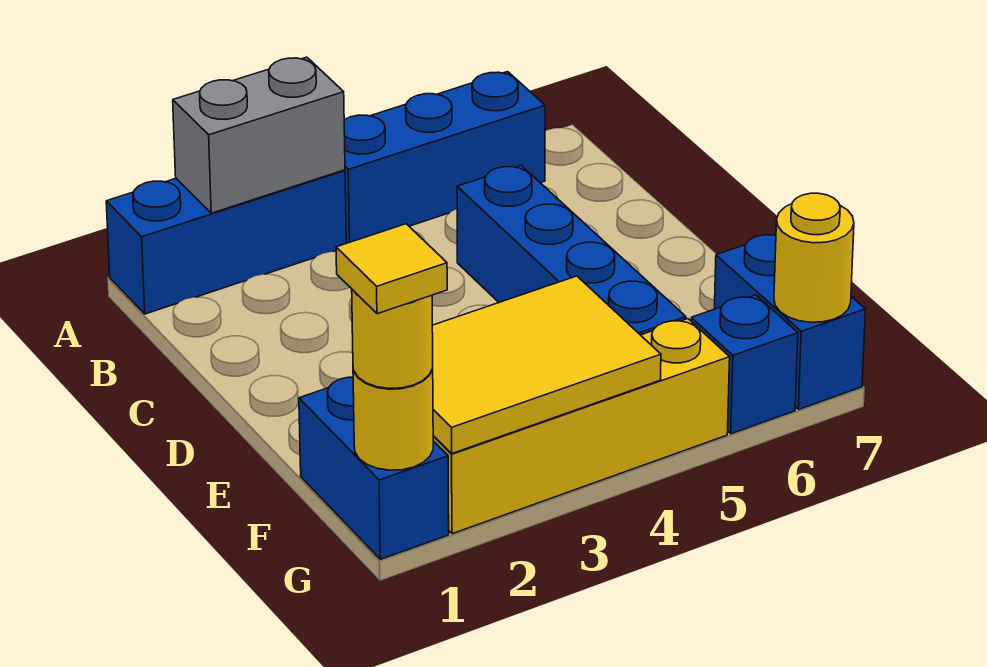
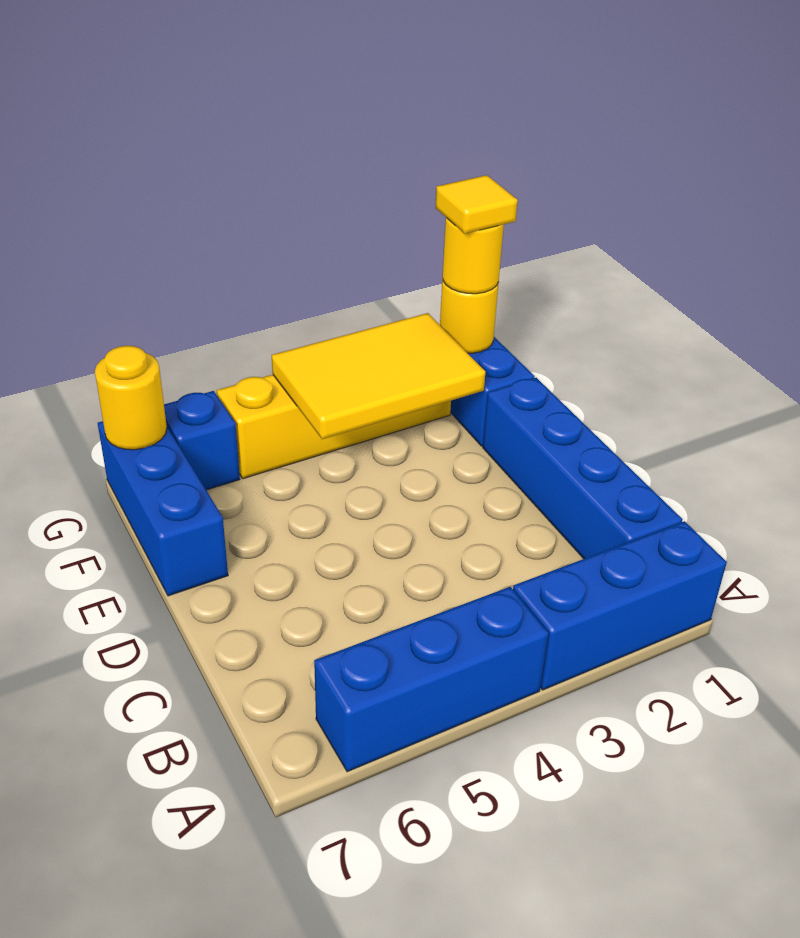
grey brick A2:A3 level 2 -> none
blue brick C5:F5 level 1 -> blue brick B1:E1 level 1
blue brick F7:G7 level 1 -> blue brick E7:G7 level 1

